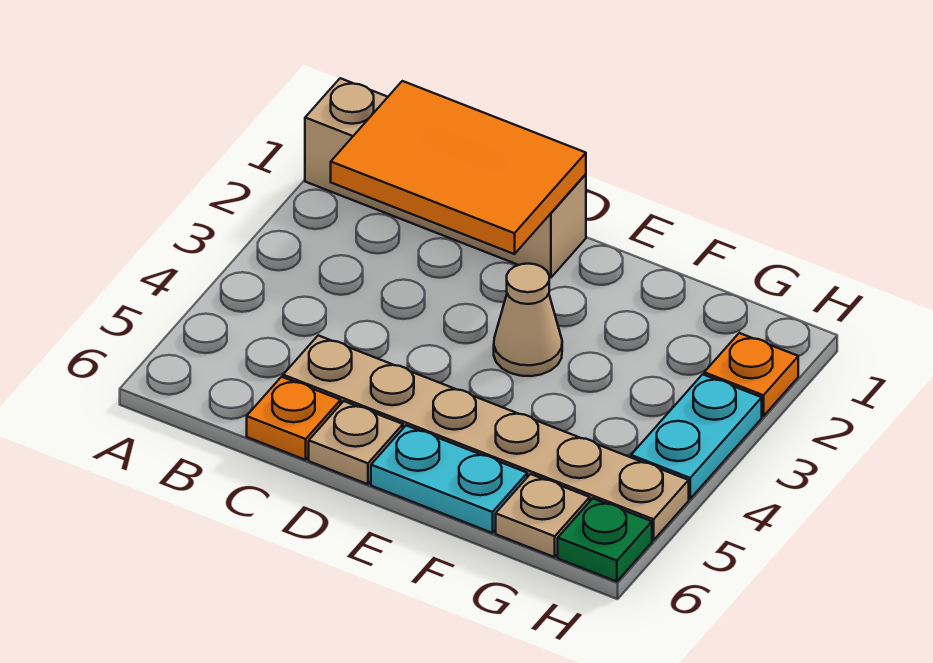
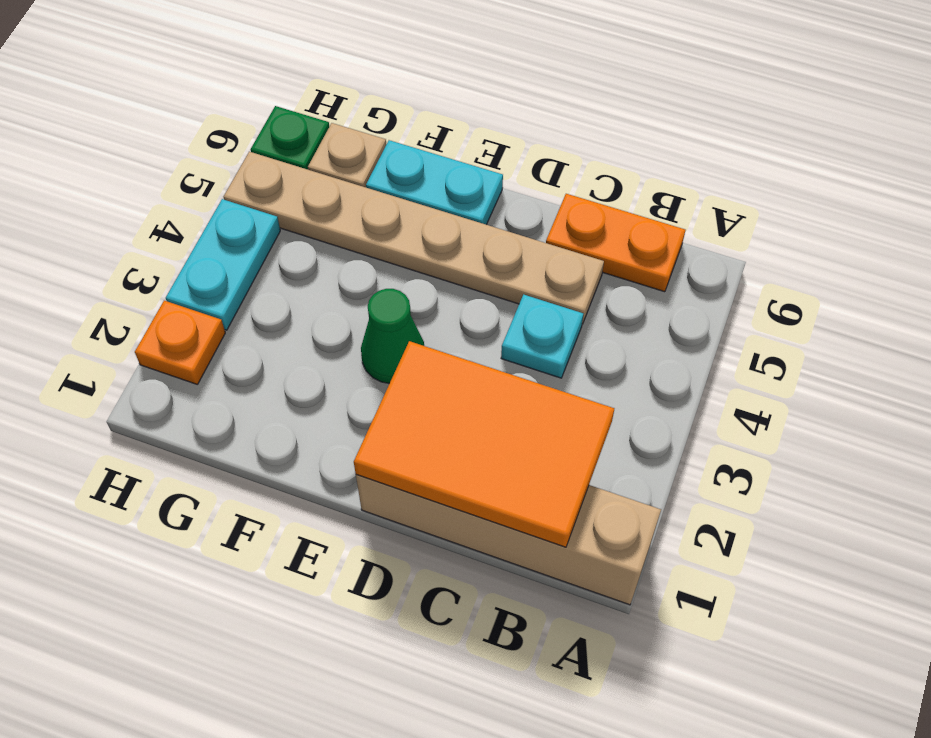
none -> cyan plate C4 level 1
orange plate C6 level 1 -> orange plate B6:C6 level 1
tan plate D6 level 1 -> none
tan cone E3 level 1 -> green cone E3 level 1

